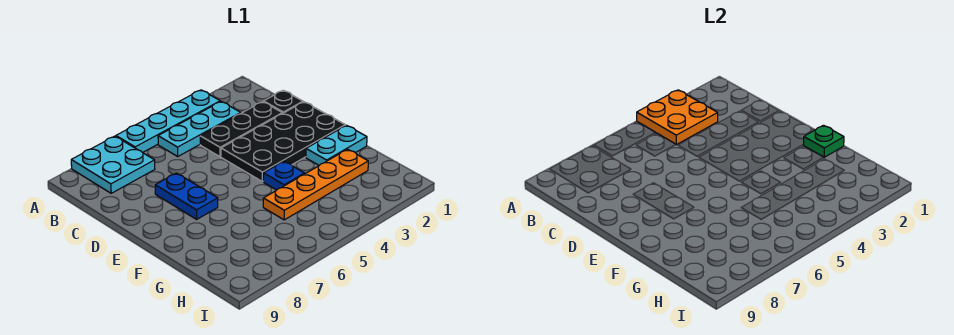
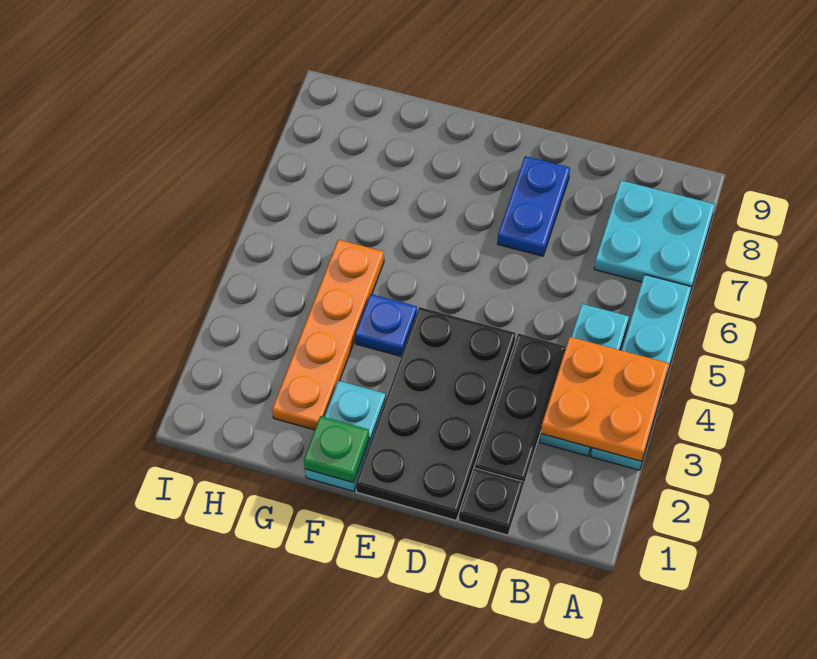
blue plate D7:E7 level 1 -> blue plate D7:D8 level 1

